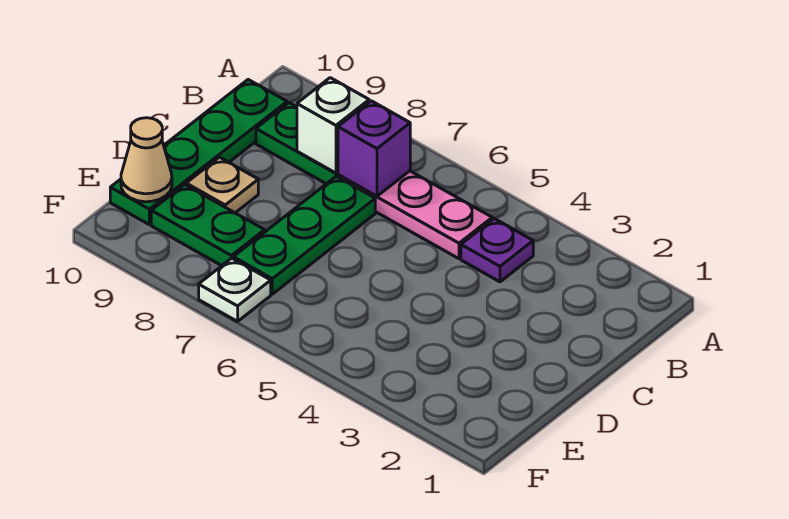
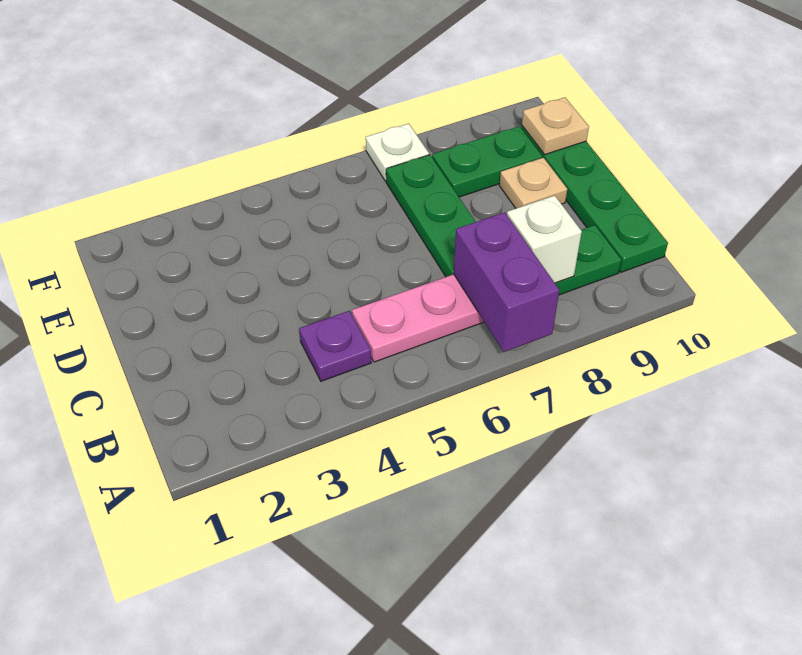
purple brick B7 level 2 -> purple brick A7:B7 level 2
tan cone E10 level 2 -> tan plate E10 level 2

